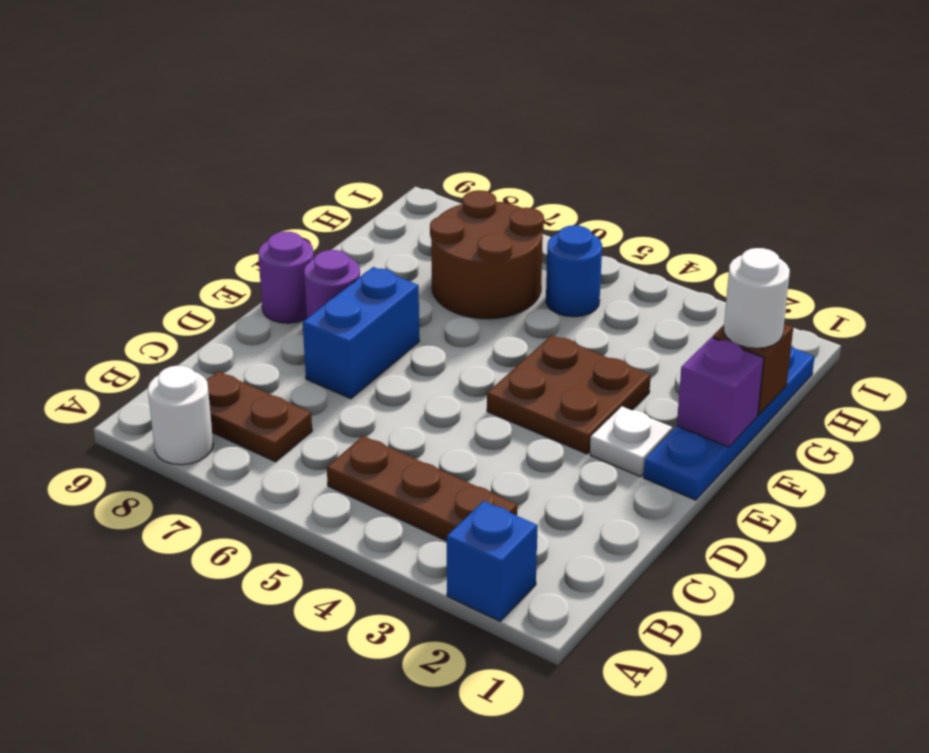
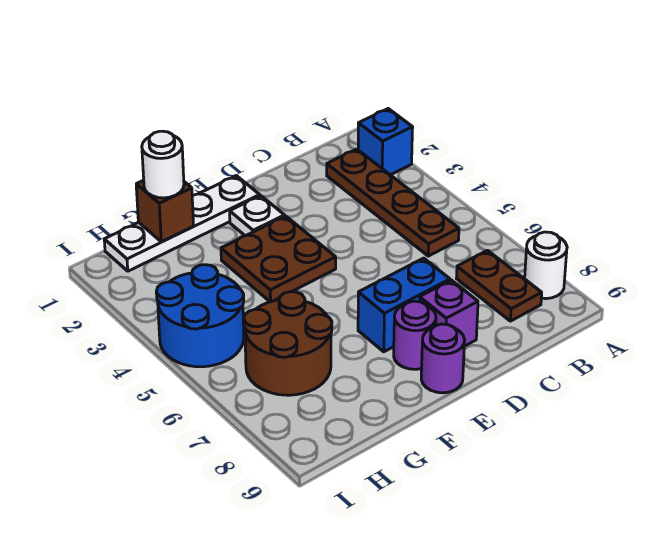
brown plate B3:B5 level 1 -> brown plate B2:B5 level 1
blue plate E1:H1 level 1 -> white plate E1:H1 level 1
purple brick F1 level 2 -> purple brick D8 level 1
blue round brick H5 level 1 -> blue round brick H4:I5 level 1

